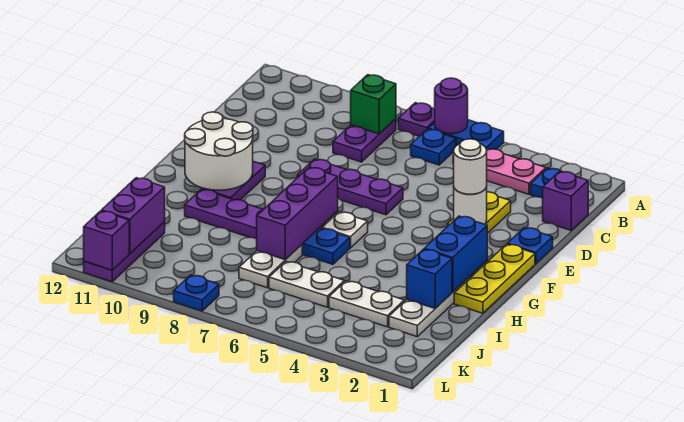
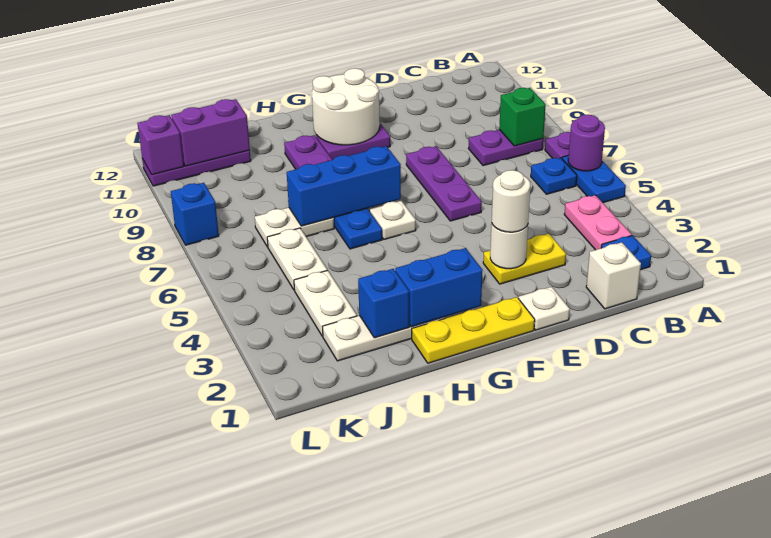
purple brick C1 level 1 -> white brick C1 level 1
blue plate E1 level 1 -> white plate E1 level 1
purple brick G7:I7 level 2 -> blue brick G7:I7 level 2
blue plate L8 level 1 -> blue brick L8 level 1

